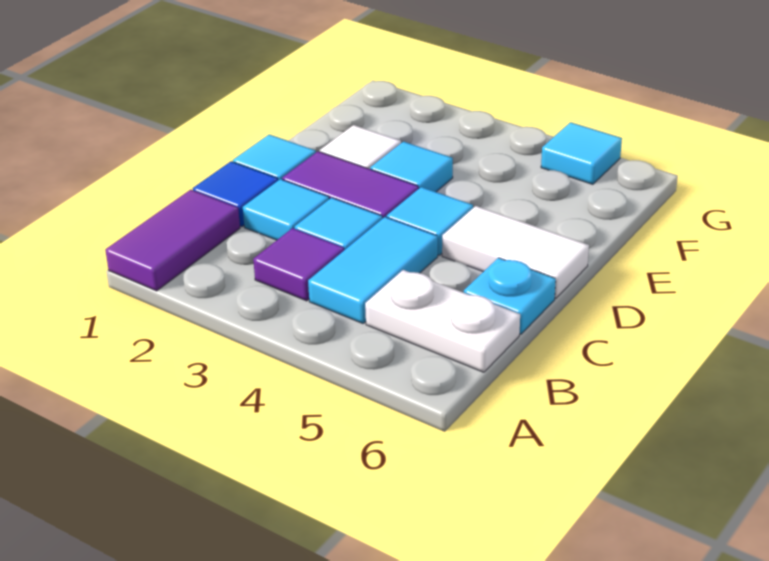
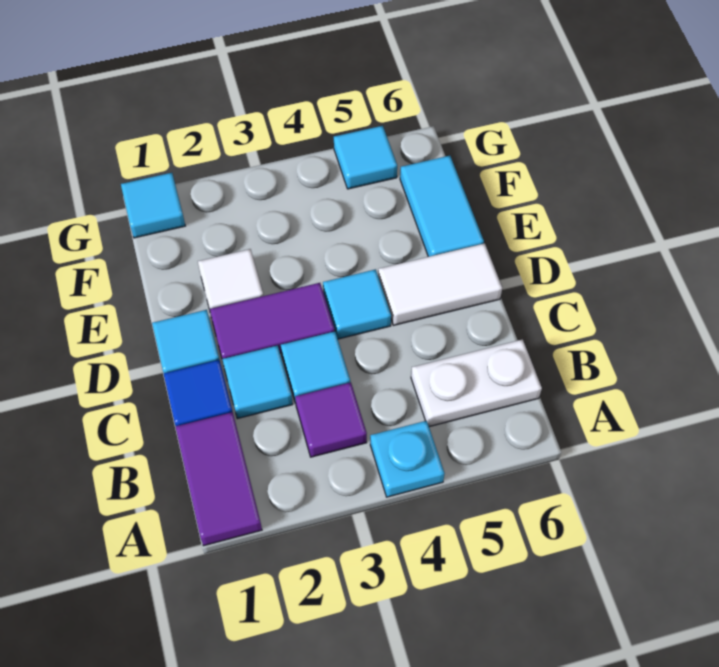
cyan tile B4:C4 level 1 -> cyan tile E6:F6 level 1
cyan plate C6 level 1 -> cyan plate A4 level 1
cyan tile E3 level 1 -> cyan tile G1 level 1

